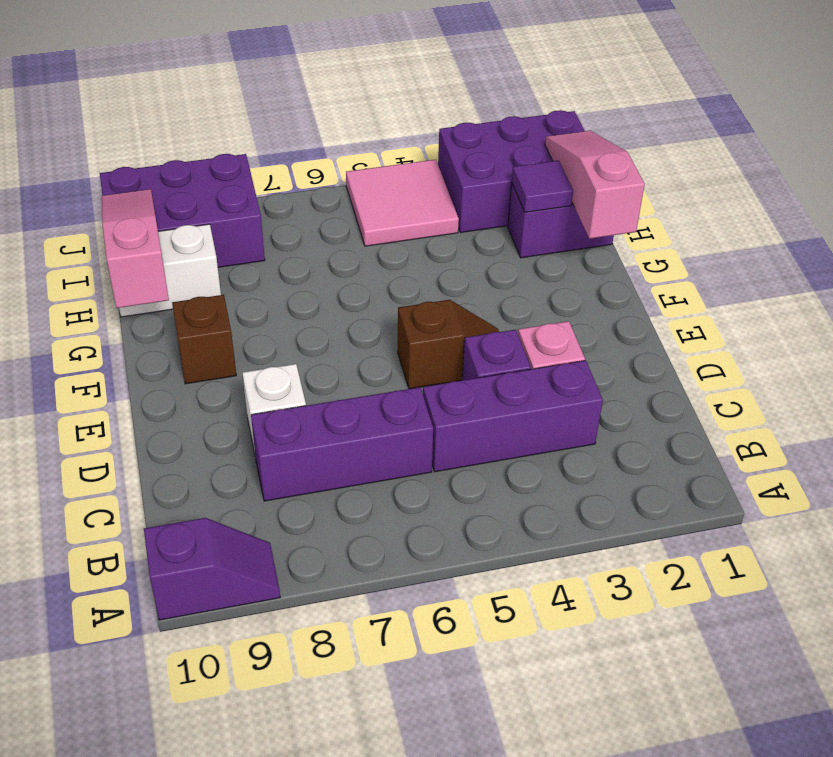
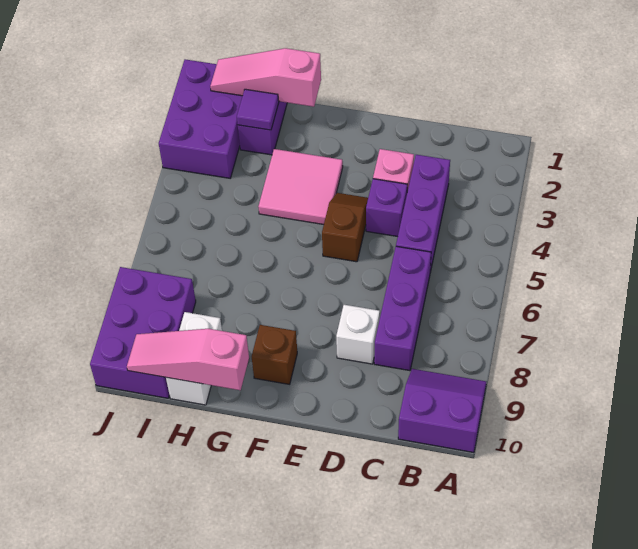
purple slope A9:A10 level 1 top 10 -> purple slope A9:B10 level 1 top 10
pink tile I4:J5 level 1 -> pink tile F3:G4 level 1

